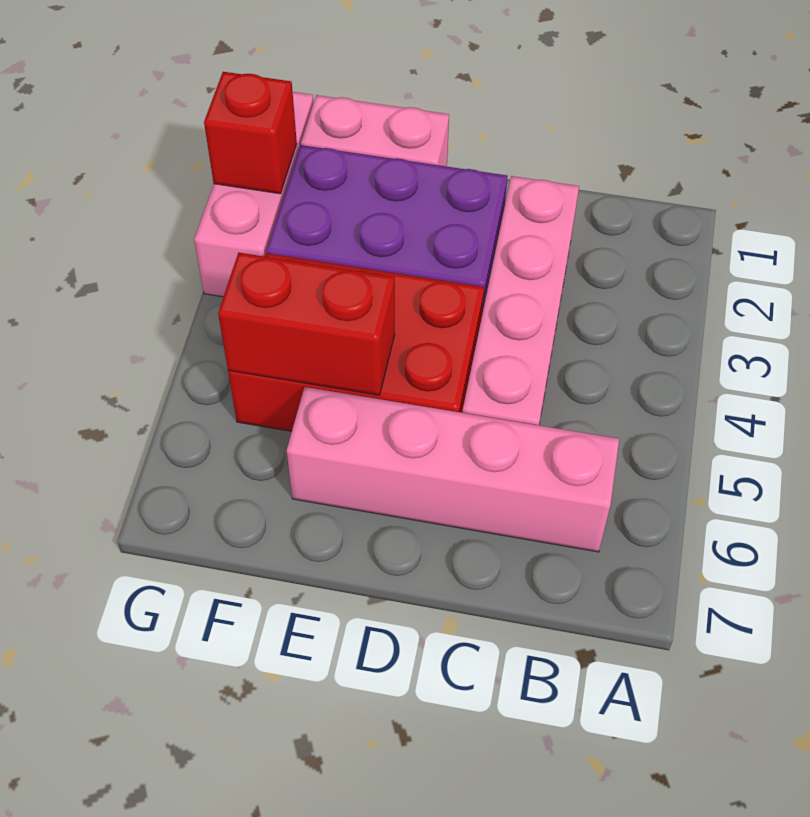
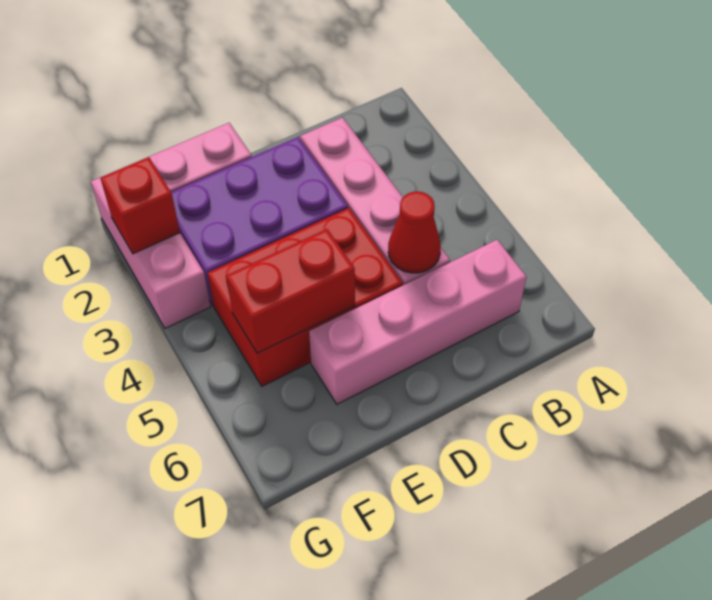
none -> red cone C5 level 2

